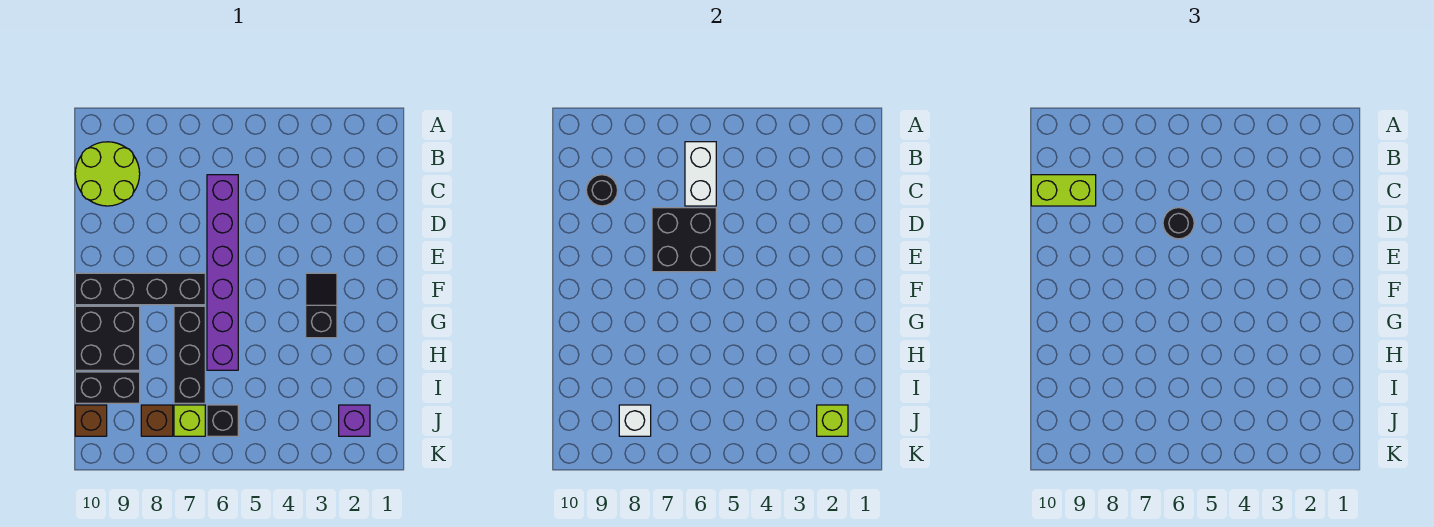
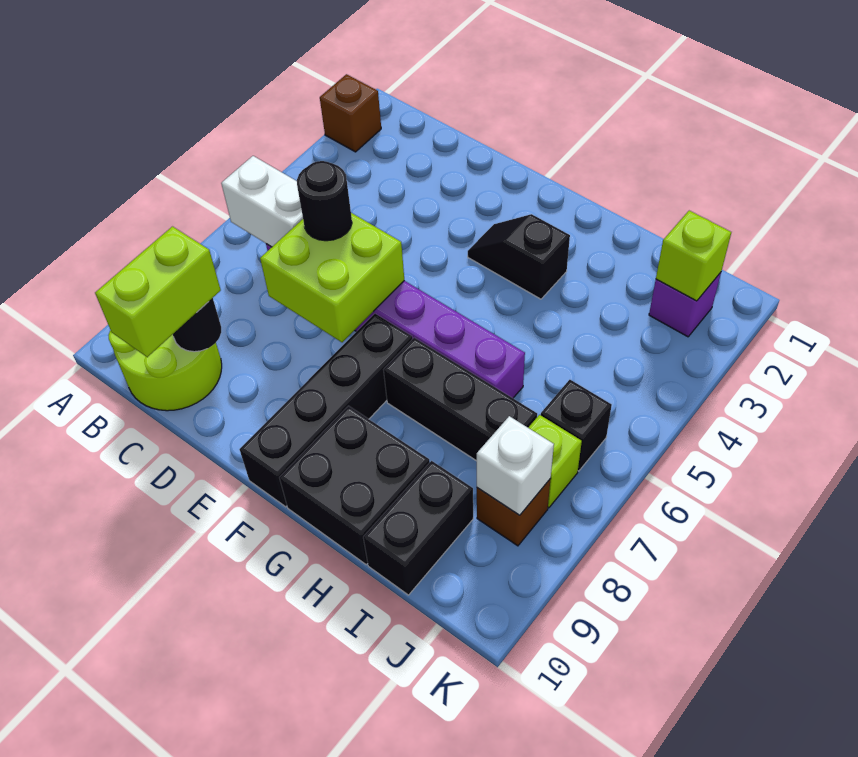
black brick D6:E7 level 2 -> lime brick D6:E7 level 2
brown brick J10 level 1 -> brown brick A2 level 1

